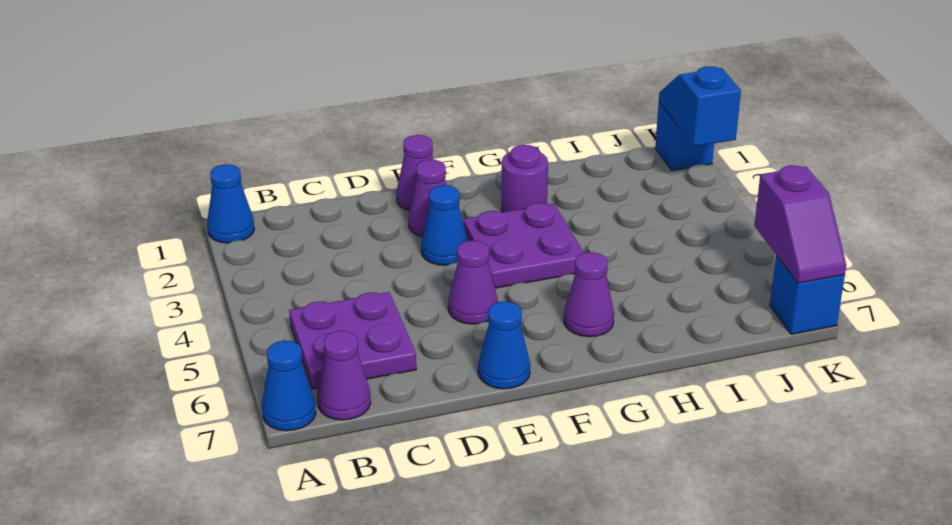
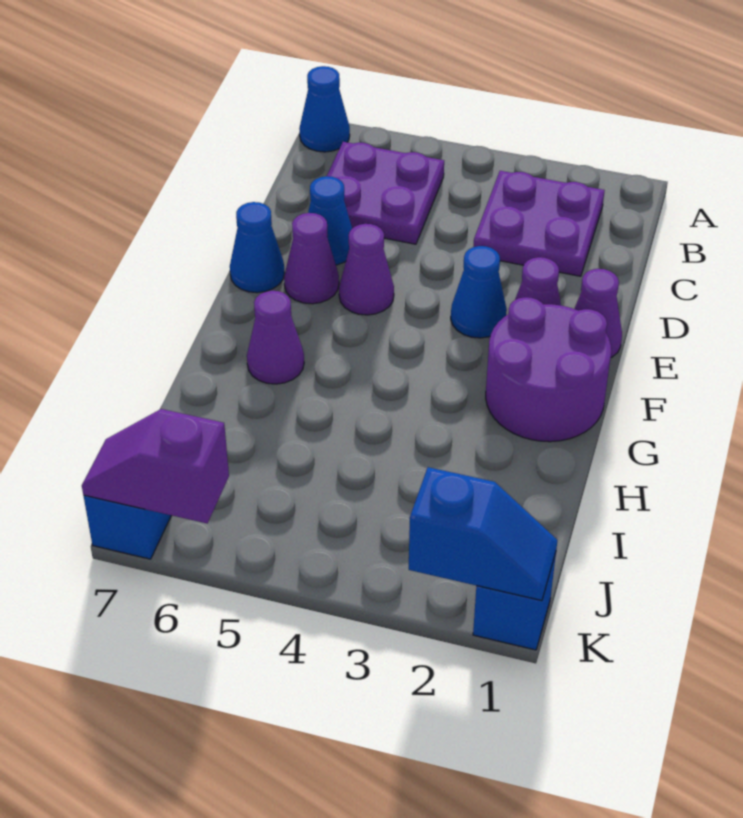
blue cone A1 level 1 -> blue cone D6 level 1
purple cone B7 level 1 -> purple cone E6 level 1
purple plate F3:G4 level 1 -> purple plate B2:C3 level 1
purple round brick G2 level 1 -> purple round brick F1:G2 level 1

